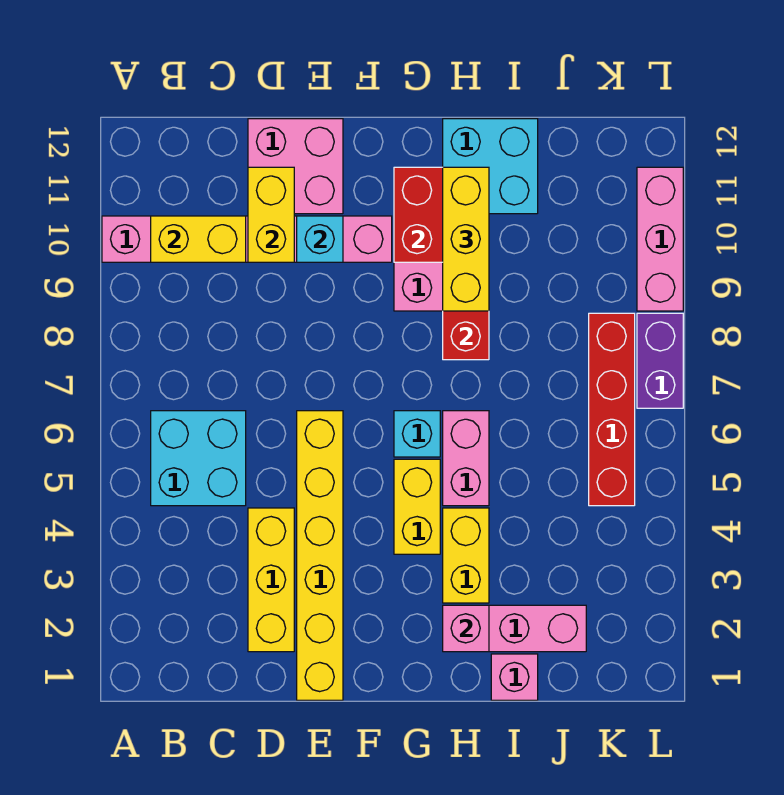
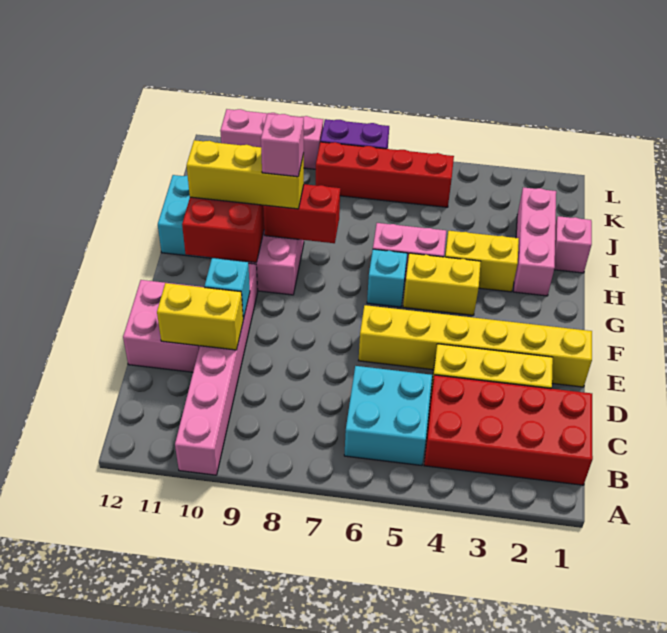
none -> red brick B1:C4 level 1
yellow brick B10:C10 level 2 -> none
pink brick H2 level 2 -> pink brick H9 level 4

